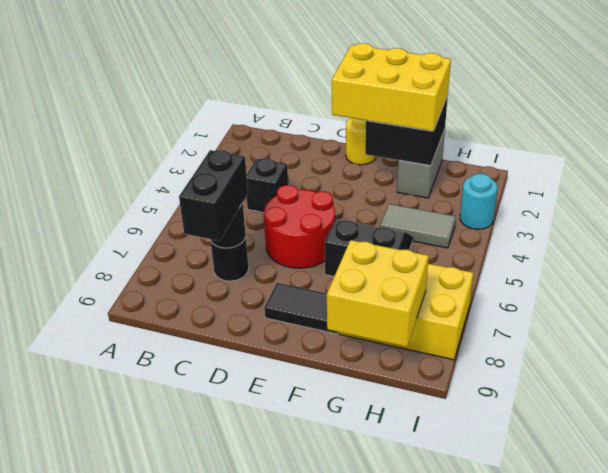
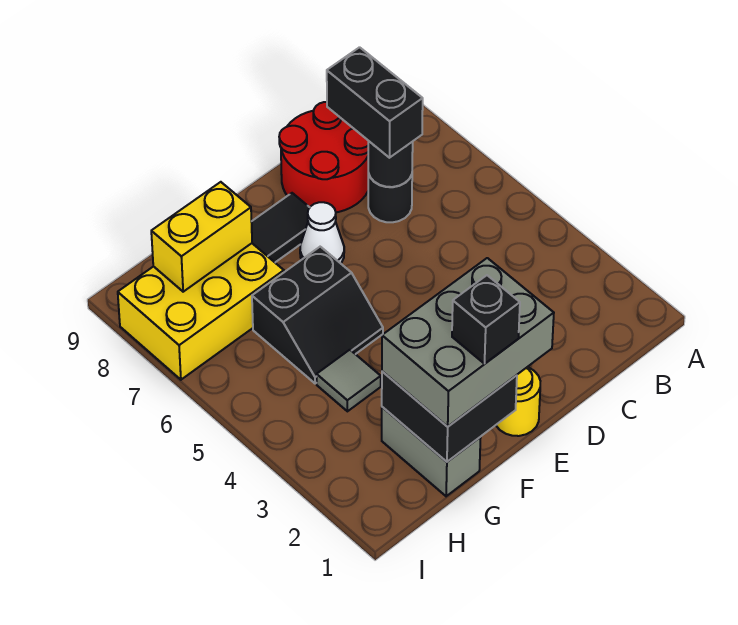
black brick C4 level 1 -> black brick F1 level 4
red round brick D5:E6 level 1 -> red round brick C8:D9 level 1
yellow brick E1:G2 level 3 -> grey brick E1:G2 level 3
none -> white cone E7 level 1
grey tile G4:H4 level 1 -> grey tile G4 level 1
yellow brick G8:H9 level 2 -> yellow brick G8:H8 level 2
cyan round brick I3 level 1 -> none

